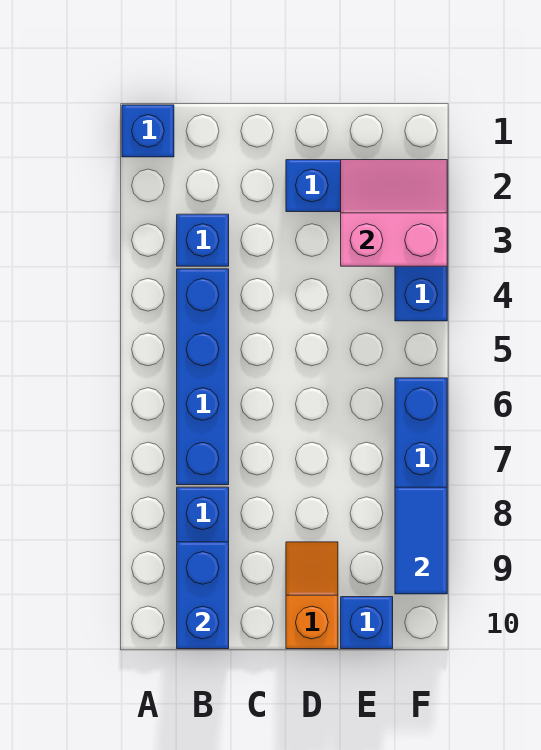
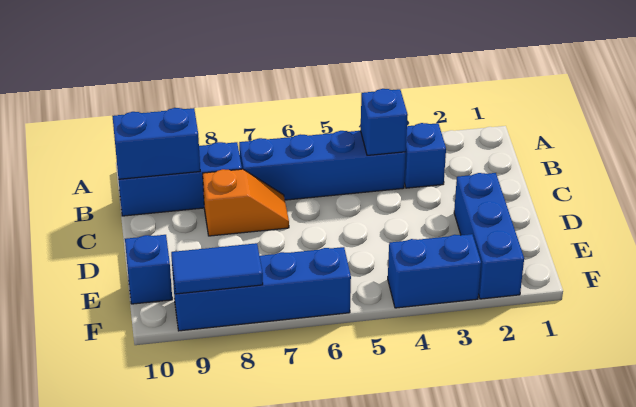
blue brick A1 level 1 -> blue brick B4 level 2
orange slope D9:D10 level 1 top 10 -> orange slope C7:C8 level 1 top 8
pink slope E2:F3 level 2 top 3 -> none

